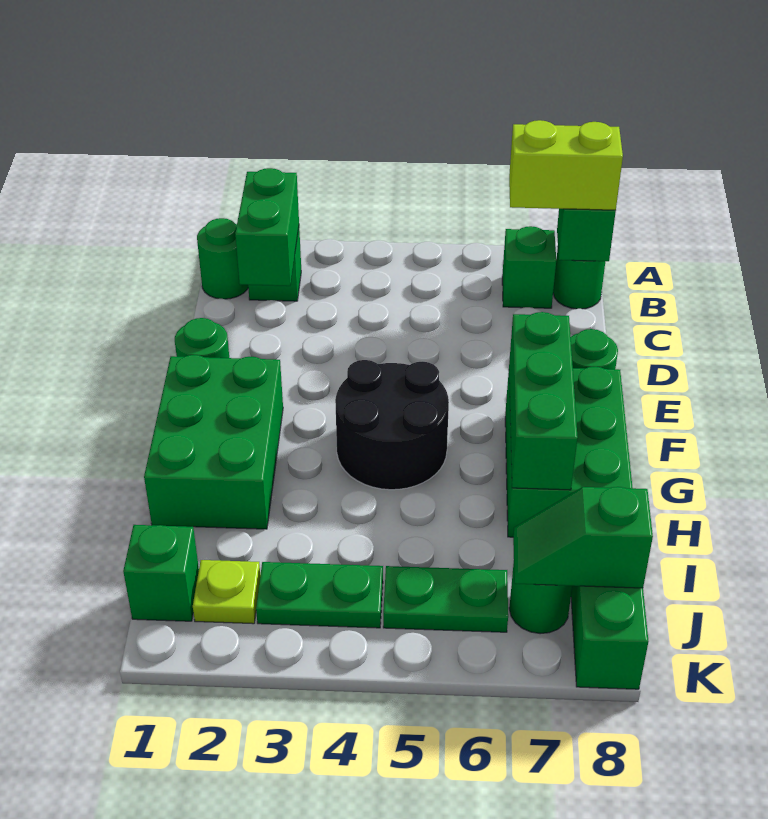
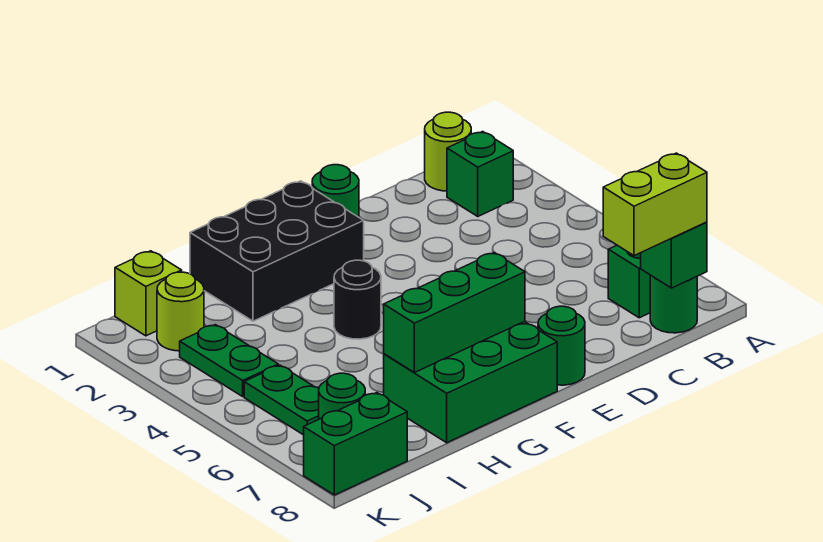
green round brick B1 level 1 -> lime round brick B1 level 1
green brick B2:C2 level 2 -> none
lime brick B7:B8 level 3 -> lime brick B8:C8 level 3
green brick F1:H2 level 1 -> black brick F1:H2 level 1
black round brick F4:G5 level 1 -> black round brick G4 level 1
green brick J1 level 1 -> lime brick J1 level 1
lime plate J2 level 1 -> lime round brick J2 level 1
green slope J7:J8 level 2 top 8 -> none

